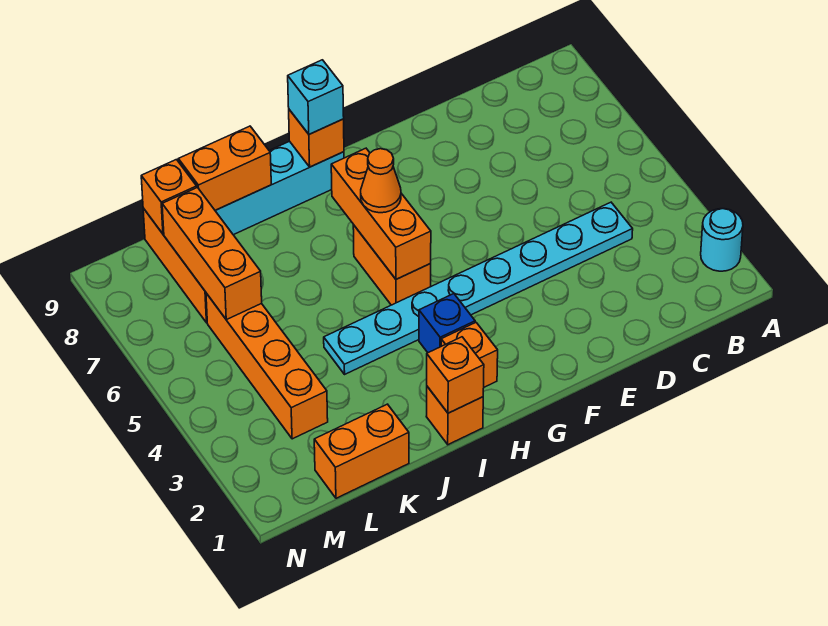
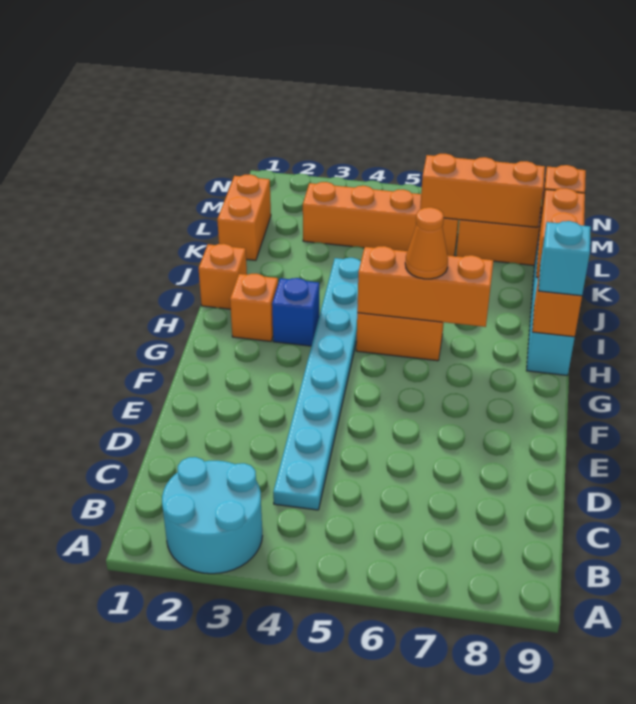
cyan round brick A2 level 1 -> cyan round brick A2:B3 level 1
orange brick I1 level 2 -> none

